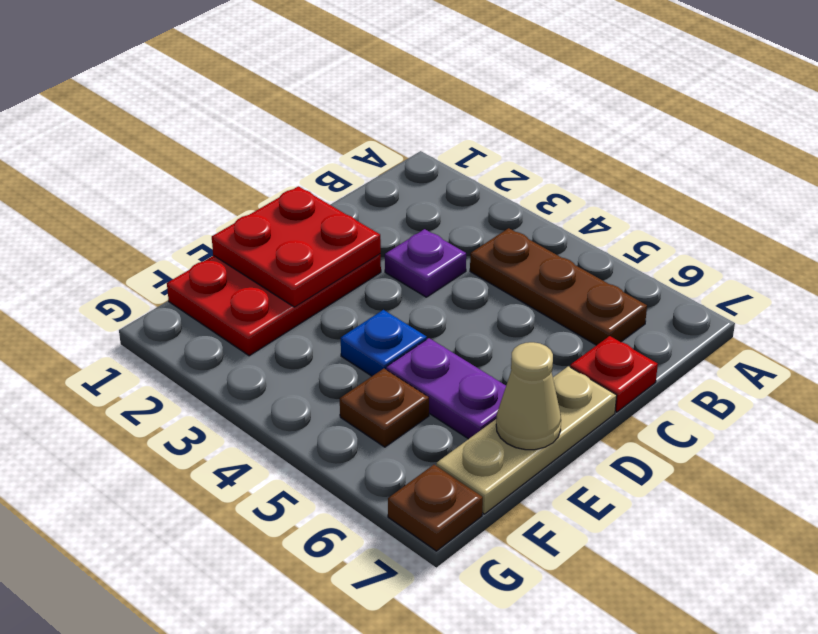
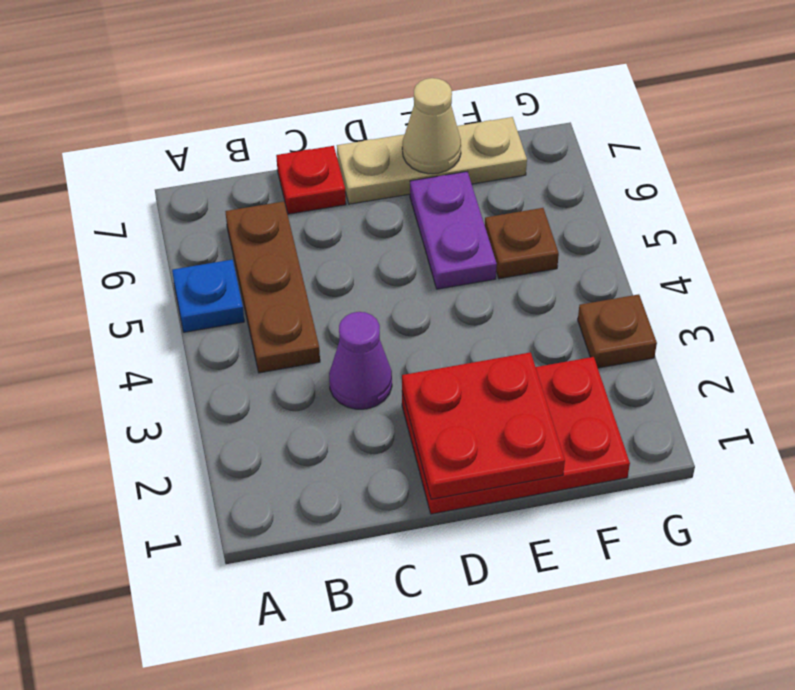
purple plate C3 level 1 -> purple cone C3 level 1
blue plate E4 level 1 -> blue plate A5 level 1
brown plate G7 level 1 -> brown plate G3 level 1

